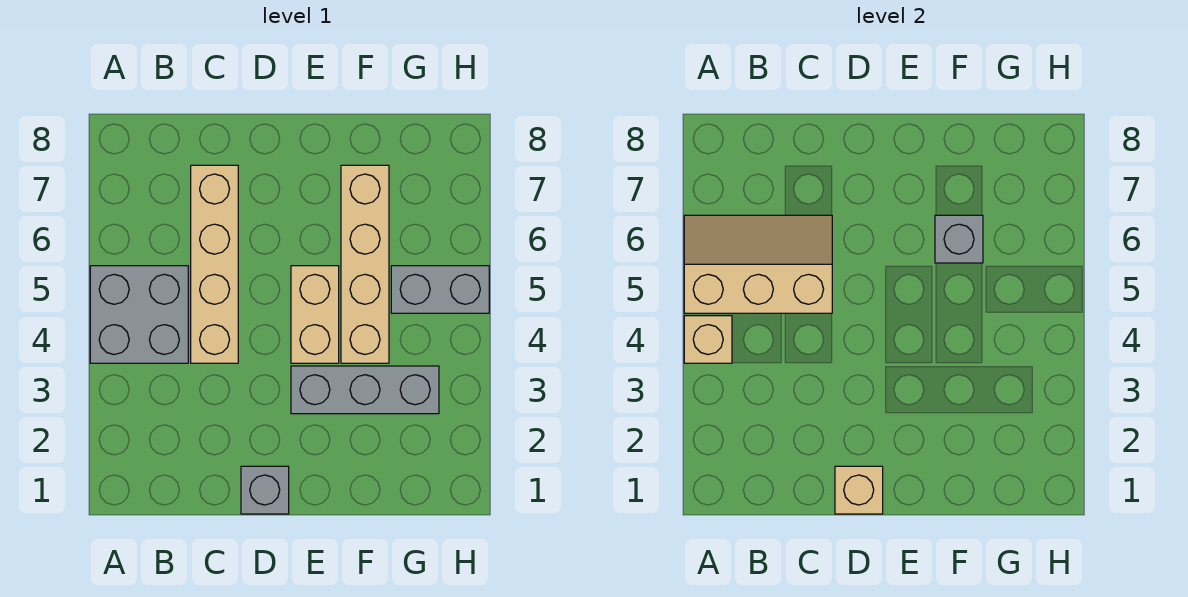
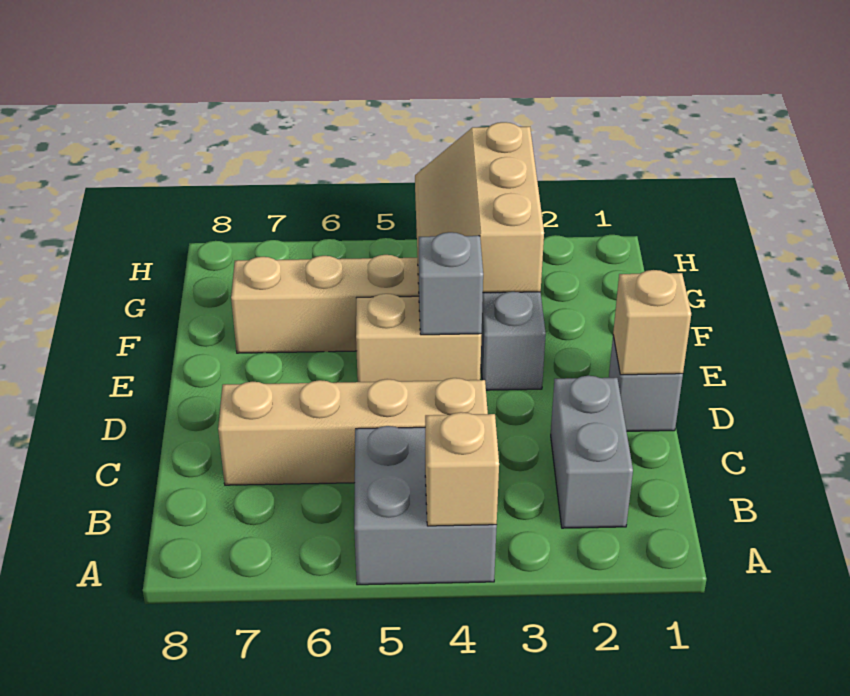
tan slope A5:C6 level 2 top 5 -> tan slope F3:H4 level 2 top 3
grey brick F6 level 2 -> grey brick E4 level 2
grey brick G5:H5 level 1 -> grey brick B2:C2 level 1

